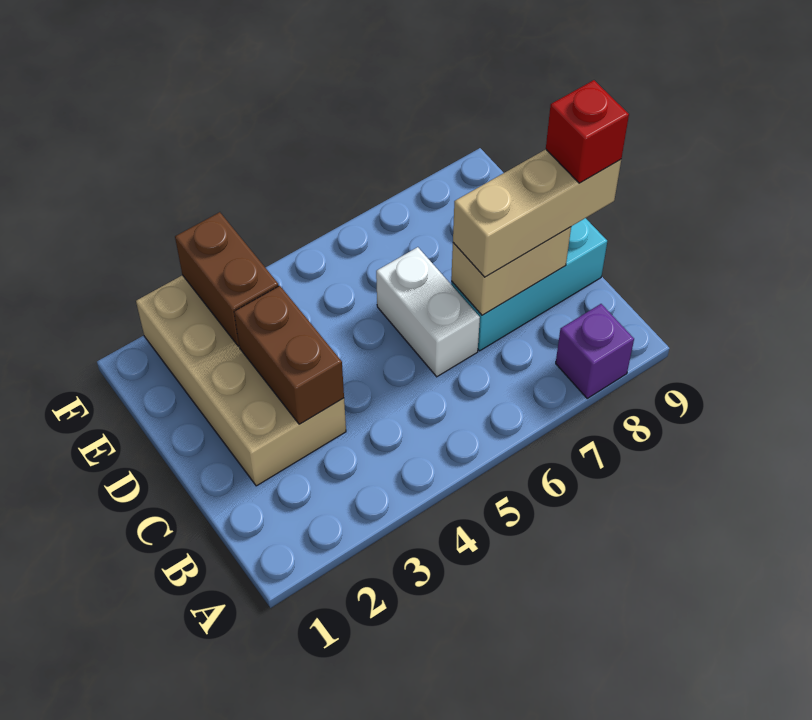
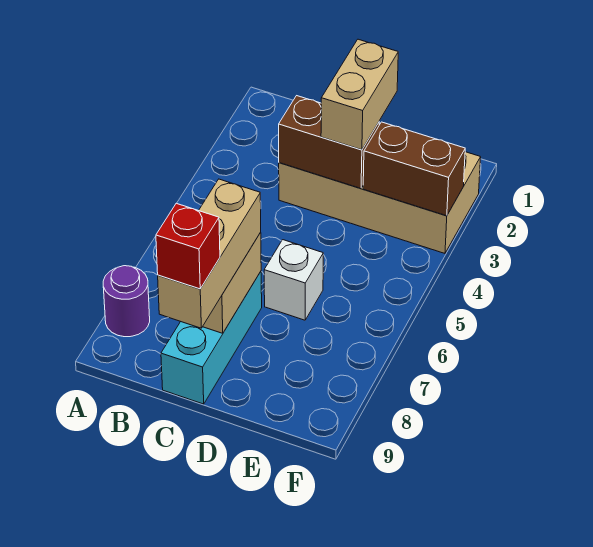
purple brick A8 level 1 -> purple round brick A8 level 1
white brick C6:D6 level 1 -> white brick D6 level 1
none -> tan brick D2:D3 level 3

